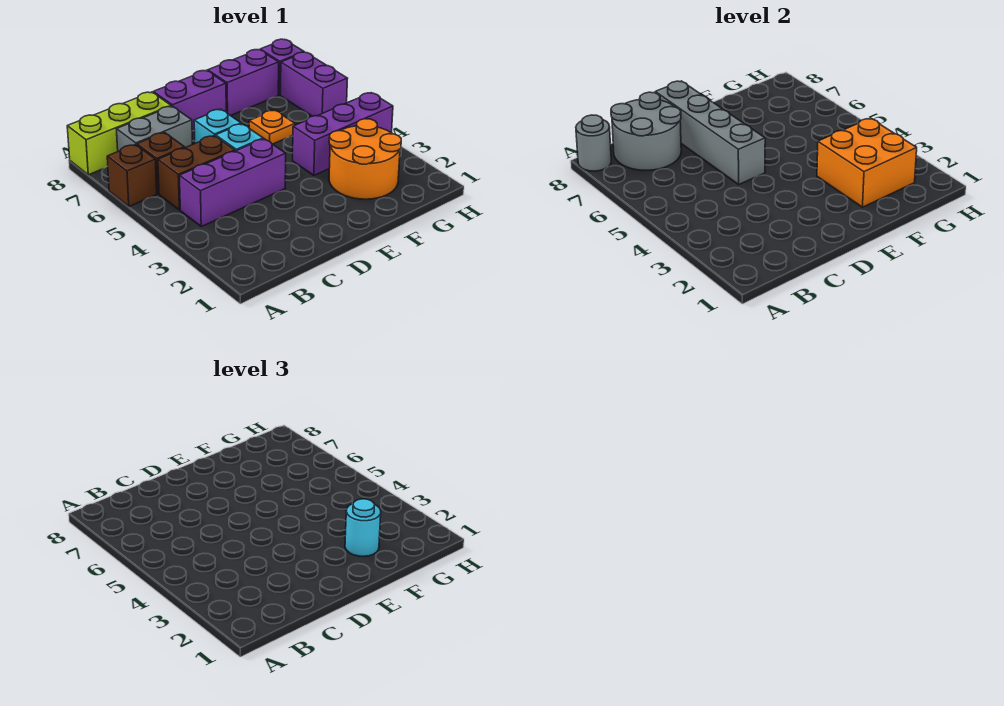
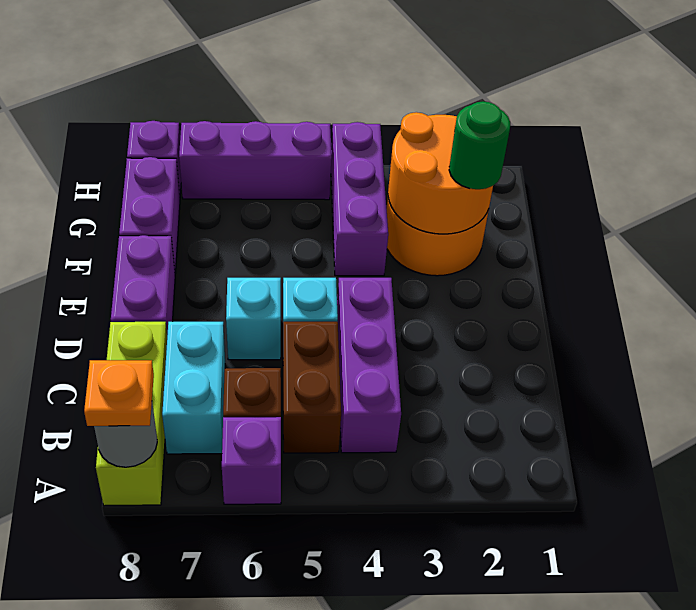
brown brick A6 level 1 -> purple brick A6 level 1
grey brick B7:C7 level 1 -> cyan brick B7:C7 level 1
grey round brick B7:C8 level 2 -> none
grey brick D5:D8 level 2 -> none
orange brick F2:G3 level 2 -> orange round brick F2:G3 level 2
cyan round brick F2 level 3 -> green round brick F2 level 3
orange plate F6 level 1 -> orange plate A8 level 3
purple brick H6:H7 level 1 -> purple brick H5:H7 level 1

